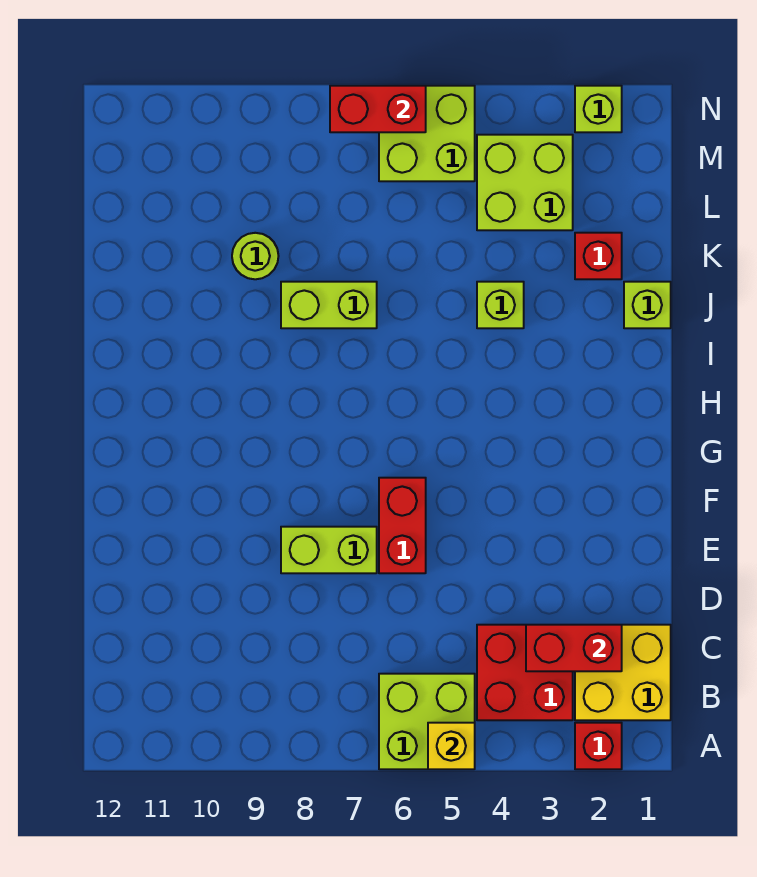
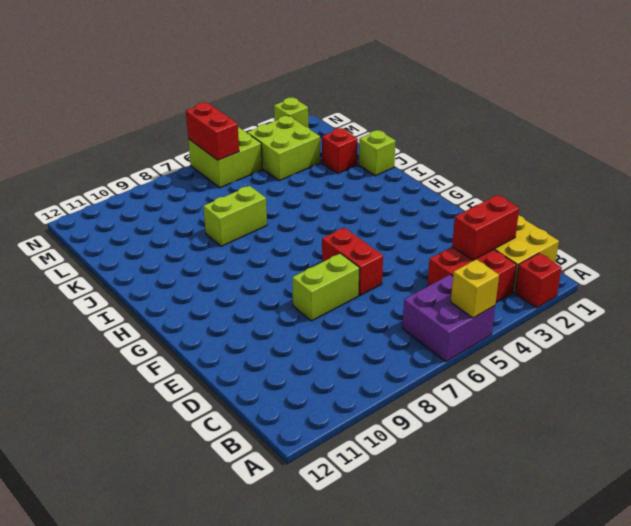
lime brick A5:B6 level 1 -> purple brick A5:B6 level 1
lime brick J4 level 1 -> none
lime round brick K9 level 1 -> none
red brick N6:N7 level 2 -> red brick M6:N6 level 2

